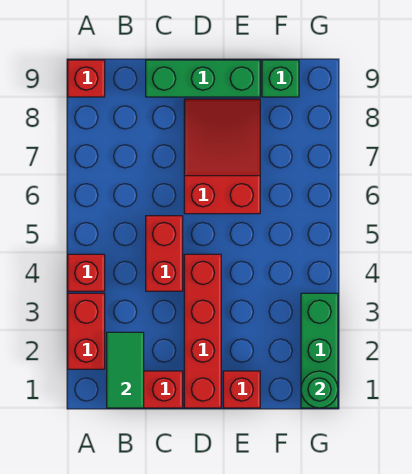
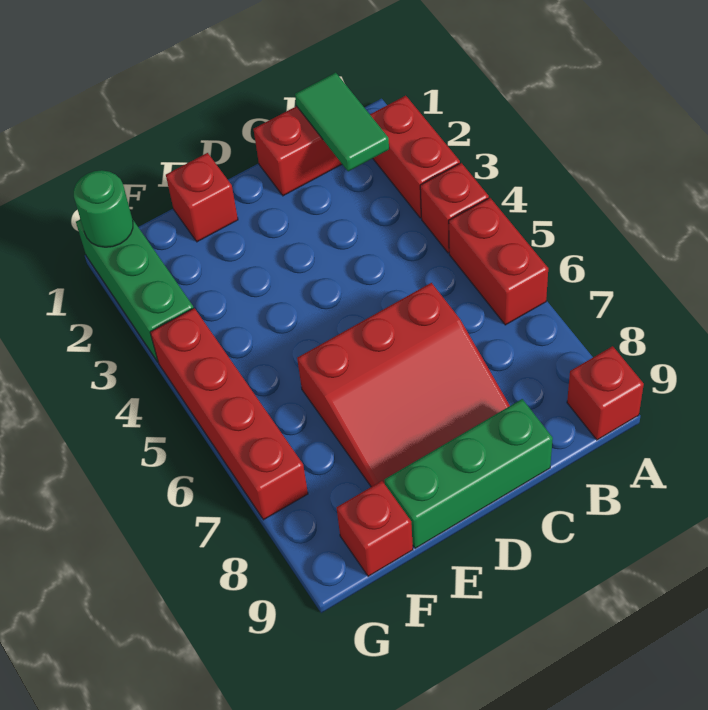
red brick C4:C5 level 1 -> red brick A5:A6 level 1
red brick D1:D4 level 1 -> red brick G4:G7 level 1
red slope D6:E8 level 1 top 6 -> red slope C6:E8 level 1 top 6
green brick F9 level 1 -> red brick F9 level 1

